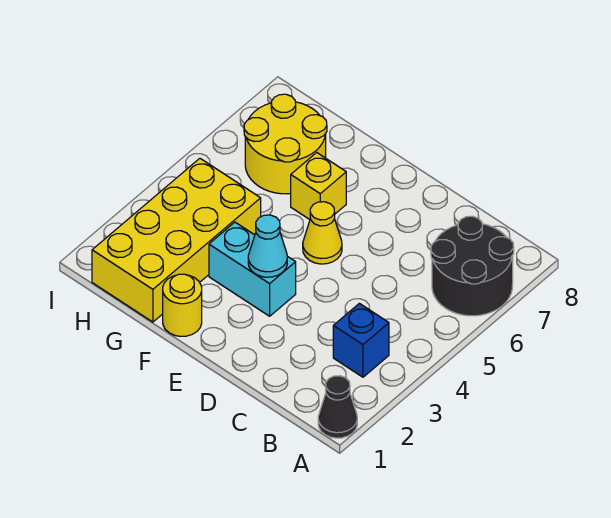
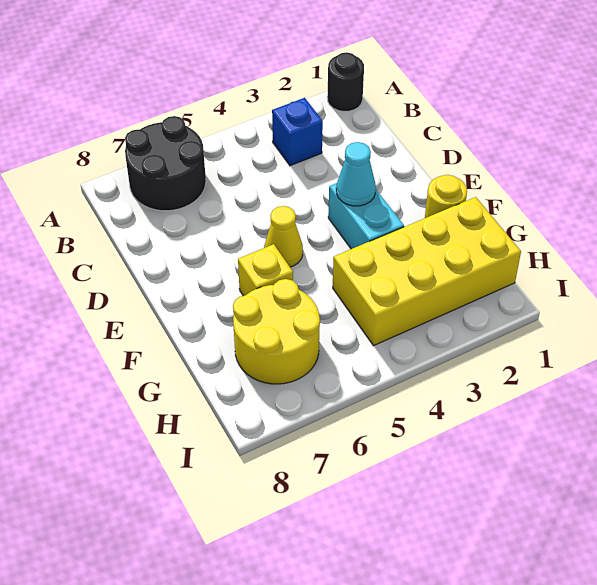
black cone A1 level 1 -> black round brick A1 level 1

